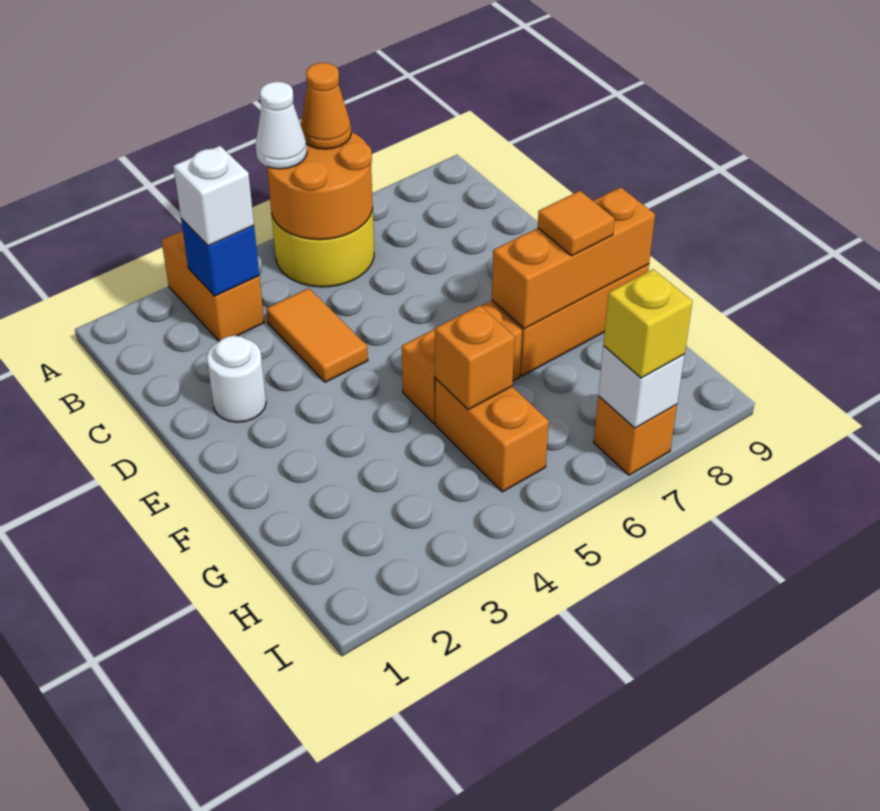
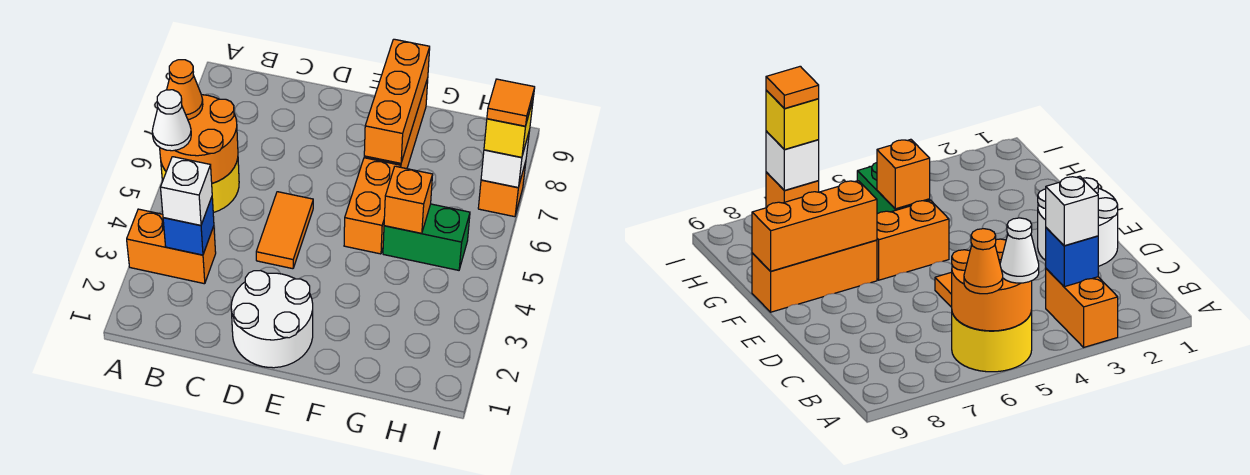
orange tile C4:D4 level 1 -> orange tile D4:D5 level 1
white round brick D2 level 1 -> white round brick D1:E2 level 1
orange tile F8 level 3 -> orange tile I7 level 4
orange brick G5:H5 level 1 -> green brick G5:H5 level 1

